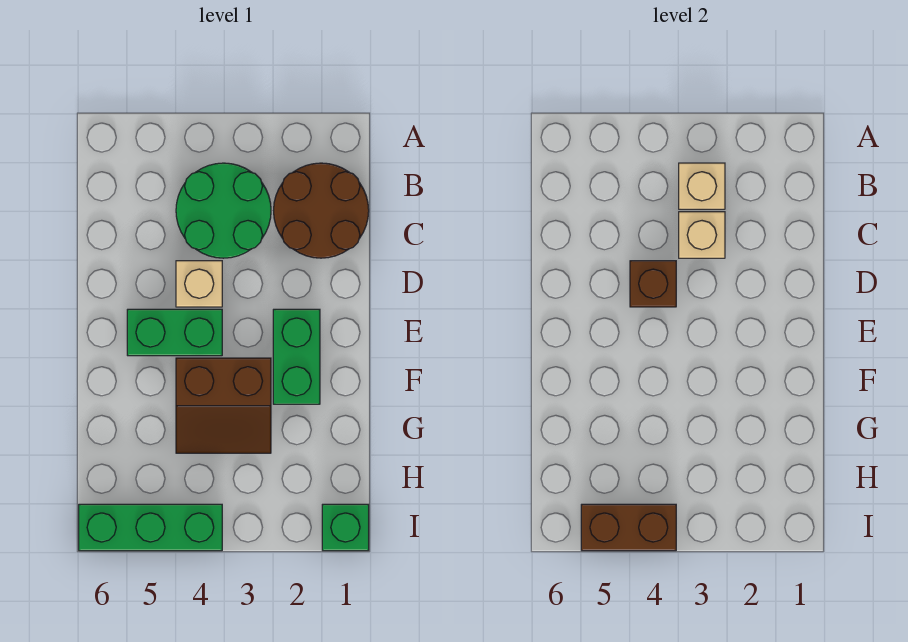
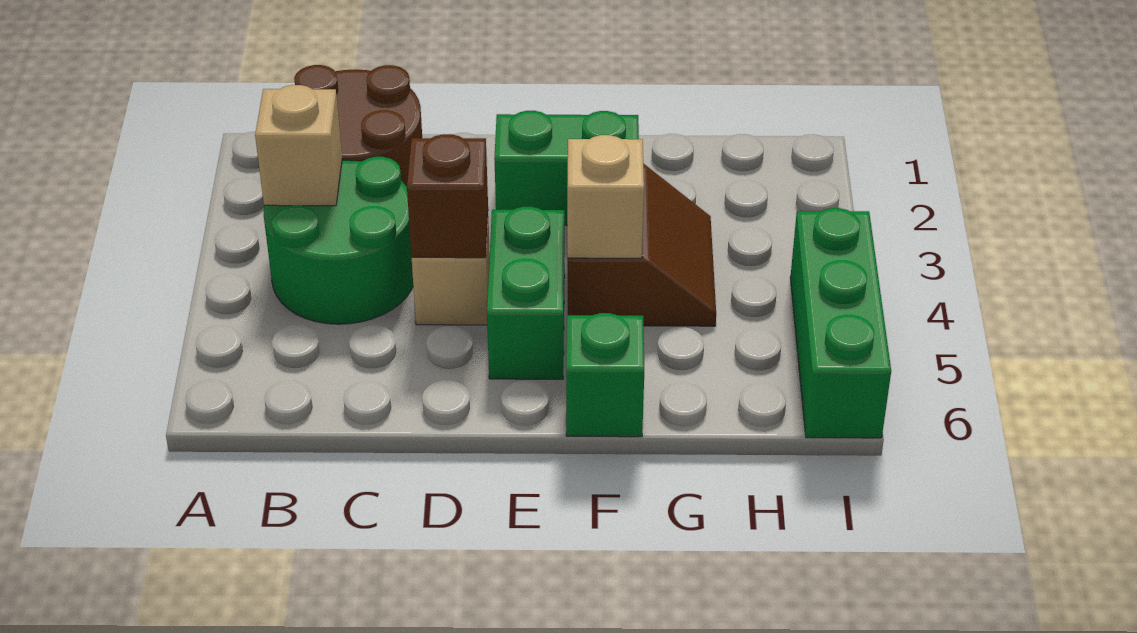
tan brick C3 level 2 -> tan brick F4 level 2
green brick I1 level 1 -> green brick F6 level 1
brown brick I4:I5 level 2 -> none

